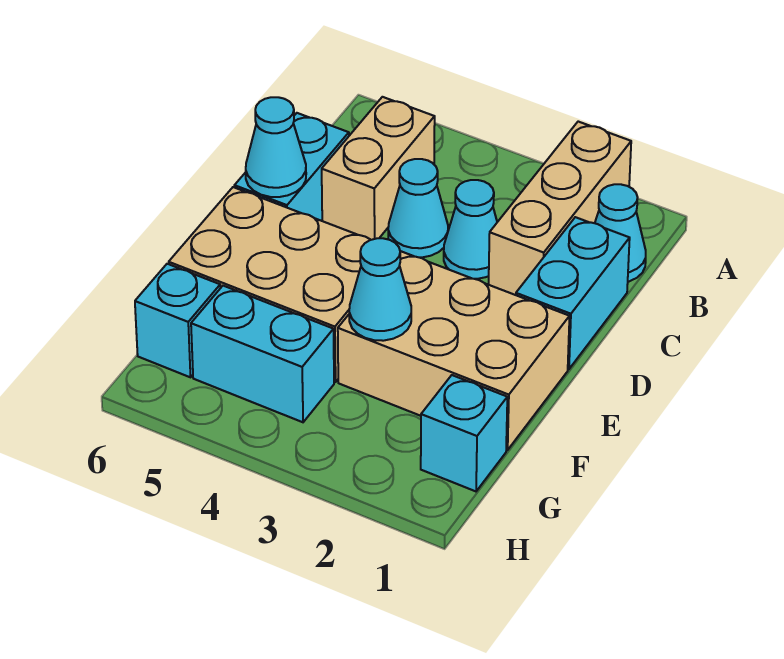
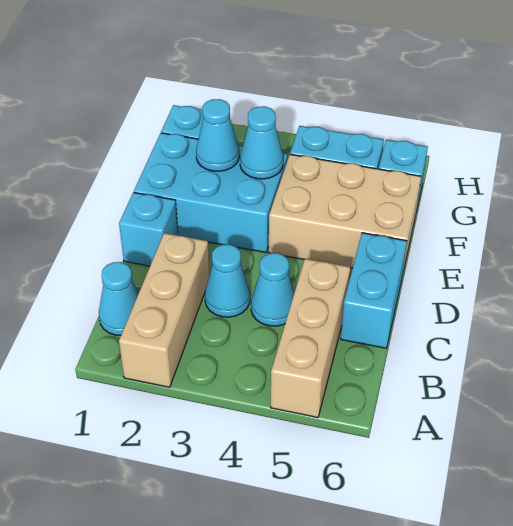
tan brick B5:C5 level 1 -> tan brick A5:C5 level 1
cyan brick C1:D1 level 1 -> cyan brick D1 level 1
cyan cone D6 level 2 -> cyan cone F2 level 2
tan brick E1:F3 level 1 -> cyan brick E1:F3 level 1

